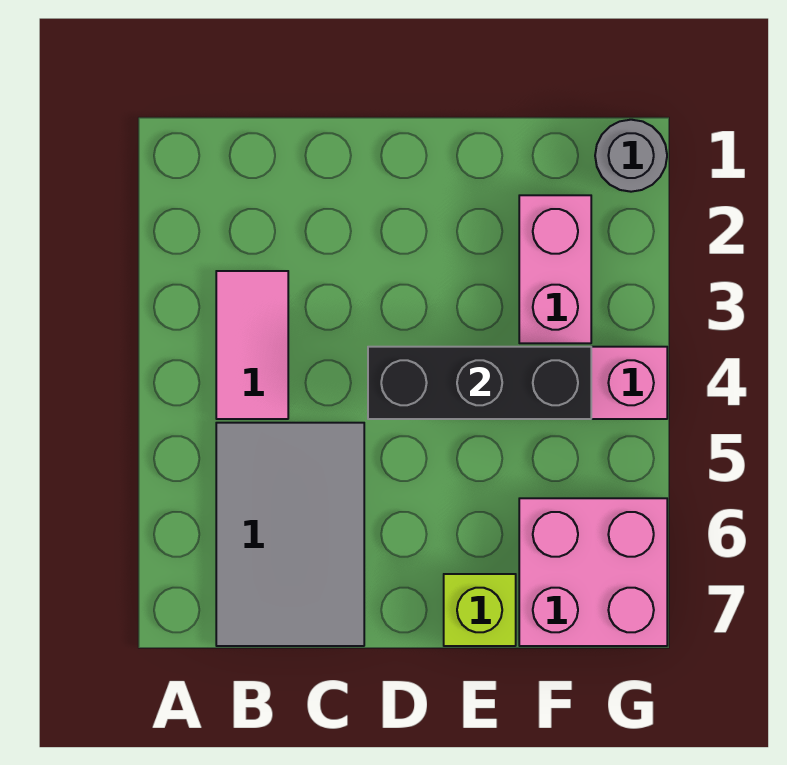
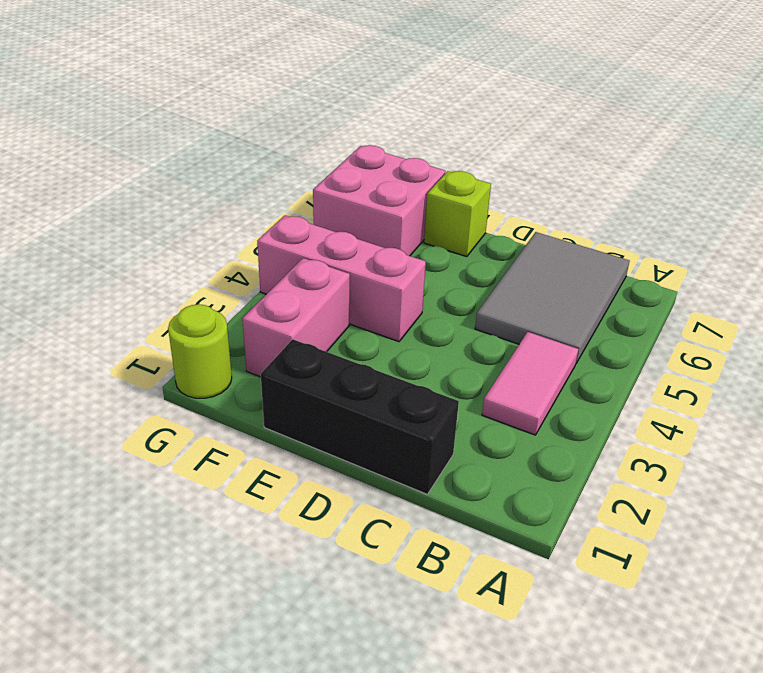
black brick D4:F4 level 2 -> black brick C1:E1 level 1
grey round brick G1 level 1 -> lime round brick G1 level 1

